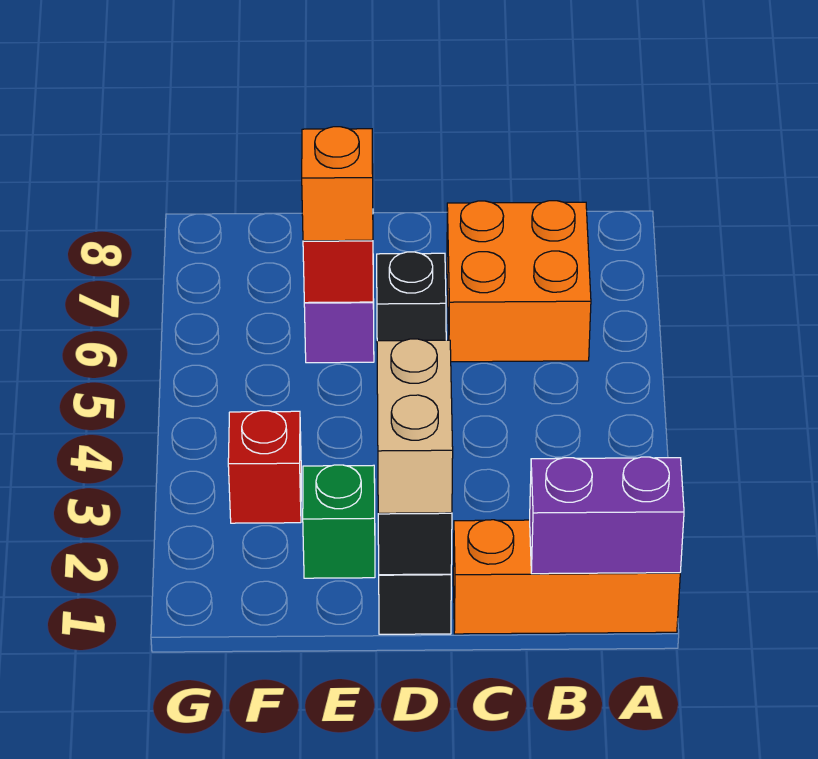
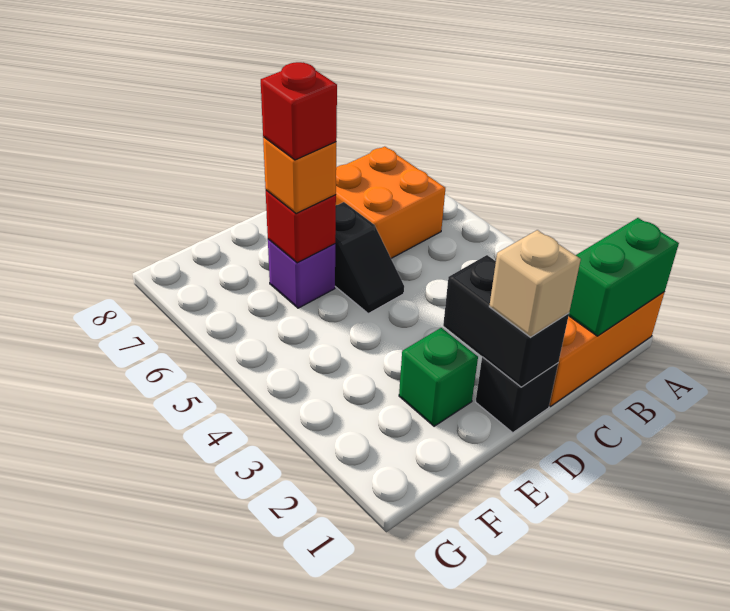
purple brick A1:B1 level 2 -> green brick A1:B1 level 2
tan brick D1:D2 level 3 -> tan brick D1 level 3
red brick F3 level 1 -> red brick E6 level 4

